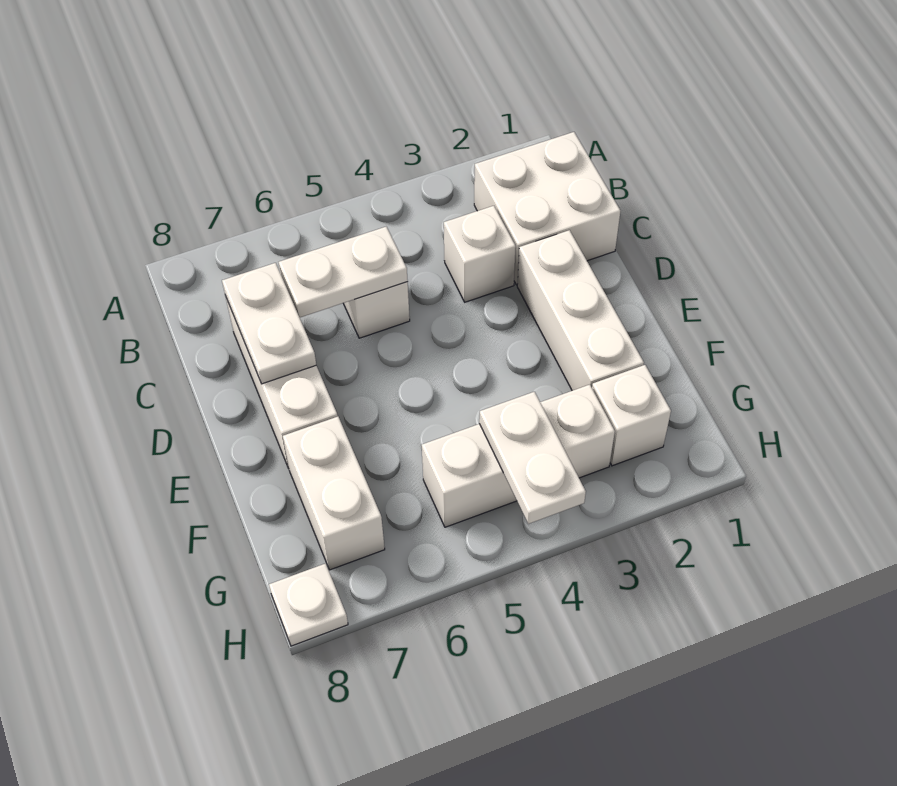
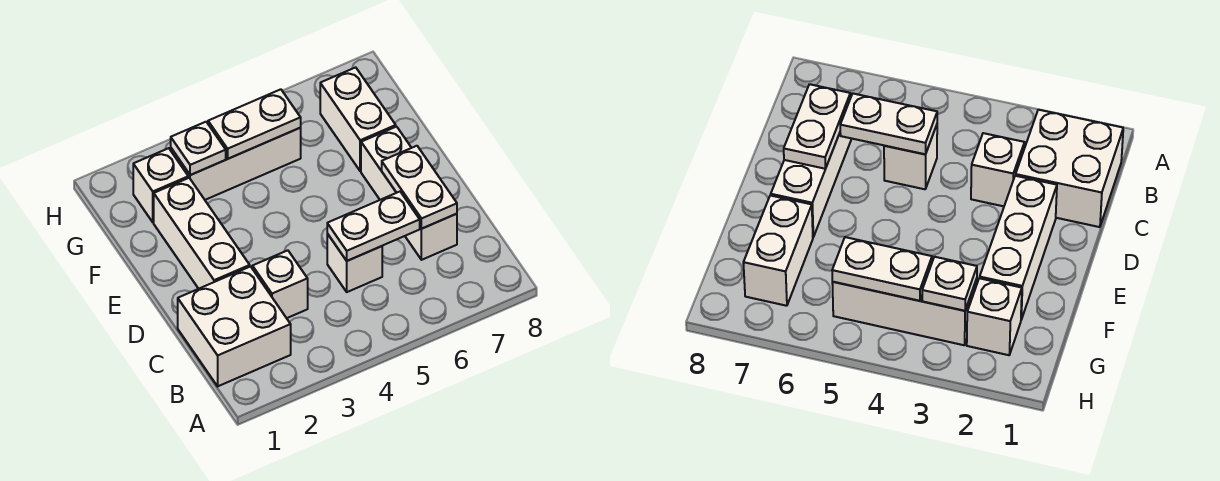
white plate G4:H4 level 2 -> white plate G4:G5 level 2
white plate H8 level 1 -> white plate G3 level 2

